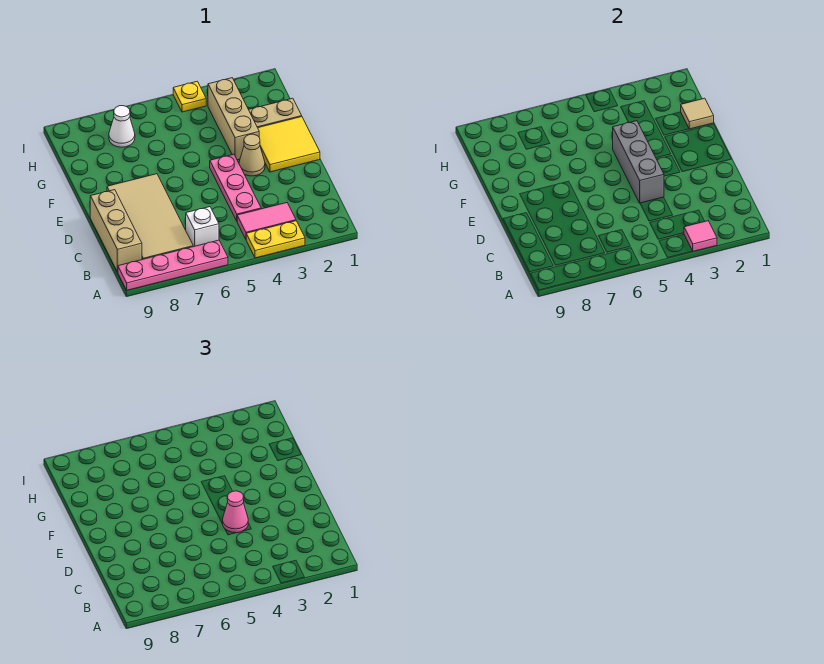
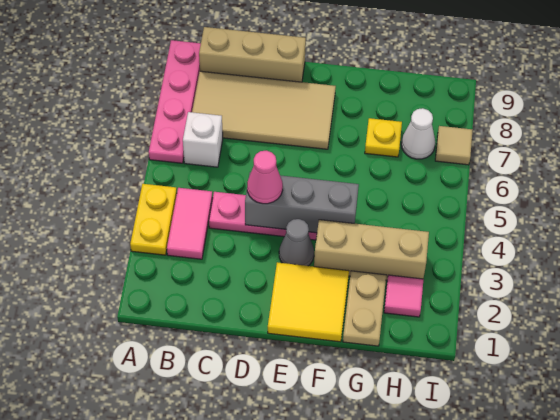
pink tile A3 level 2 -> pink tile H2 level 1
tan cone E3 level 1 -> grey cone E3 level 1
tan tile G1 level 2 -> tan tile I7 level 1
yellow plate I4 level 1 -> yellow plate G7 level 1

